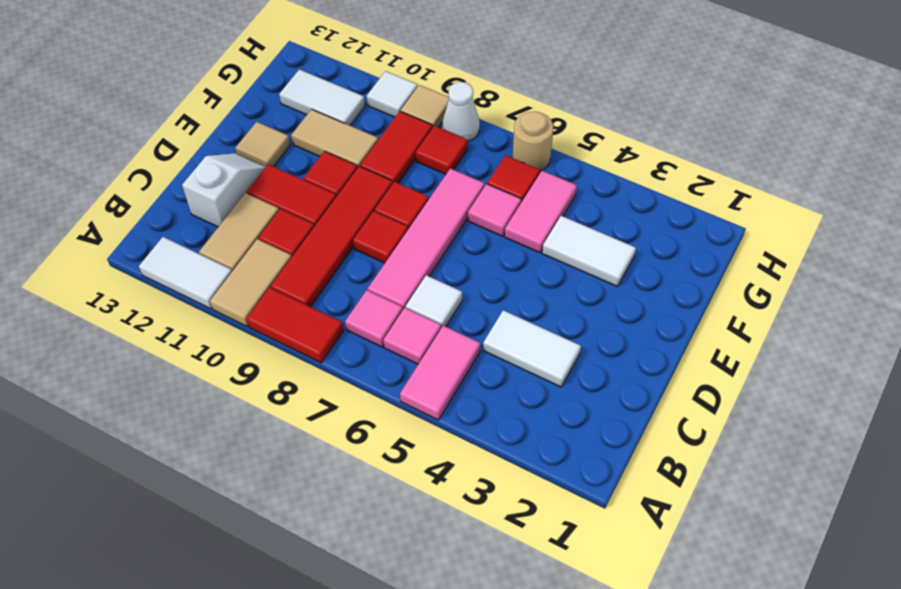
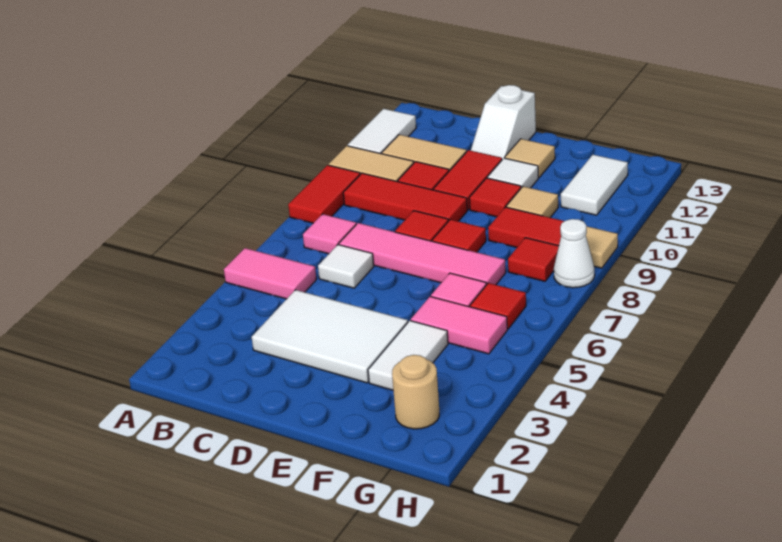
pink tile B6 level 1 -> none
red tile B9:E9 level 1 -> red tile B9:D9 level 1
white tile C3:C4 level 1 -> white tile C3:E4 level 1
white slope C12:D12 level 1 top C -> white slope D12:D13 level 1 top 13
tan tile F10:F11 level 1 -> tan tile F10 level 1
tan round brick H6 level 1 -> tan round brick G2 level 1
white tile H10 level 1 -> white tile E11 level 1

